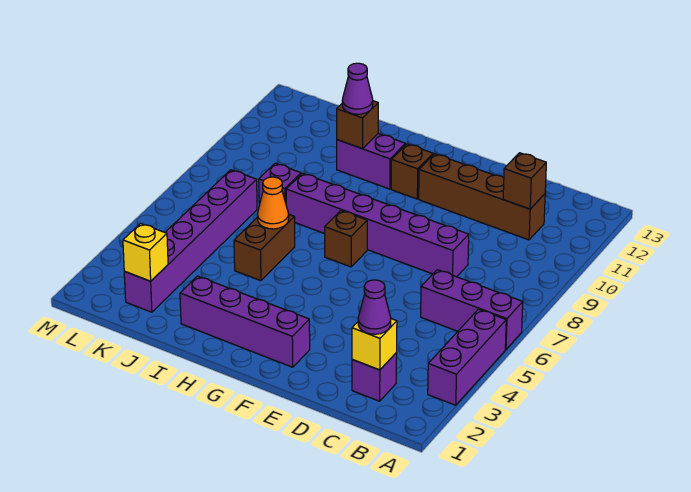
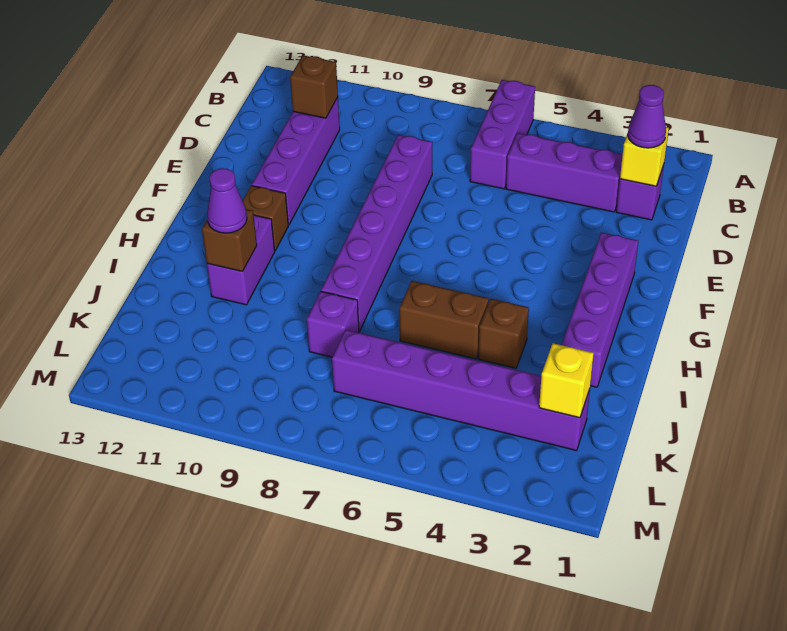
purple brick A3:A5 level 1 -> purple brick C3:C5 level 1
brown brick C11:F11 level 1 -> purple brick C11:F11 level 1
brown brick G7 level 1 -> brown brick I4 level 1
orange cone I6 level 2 -> none

